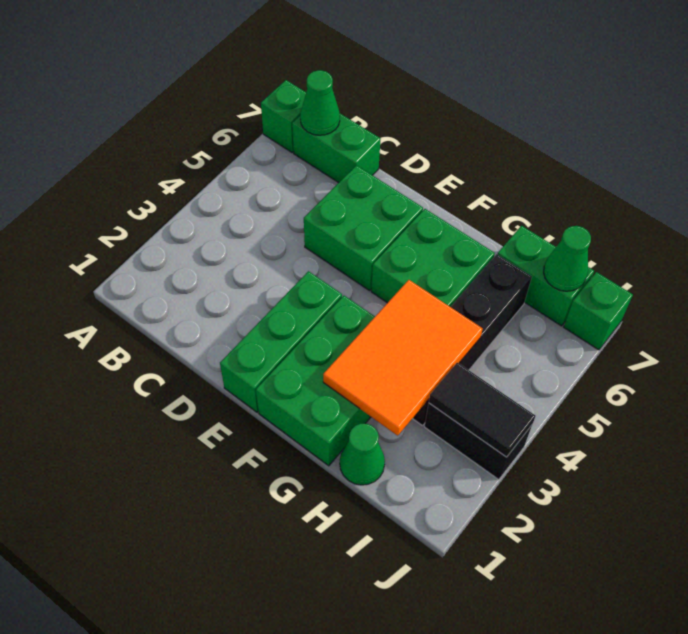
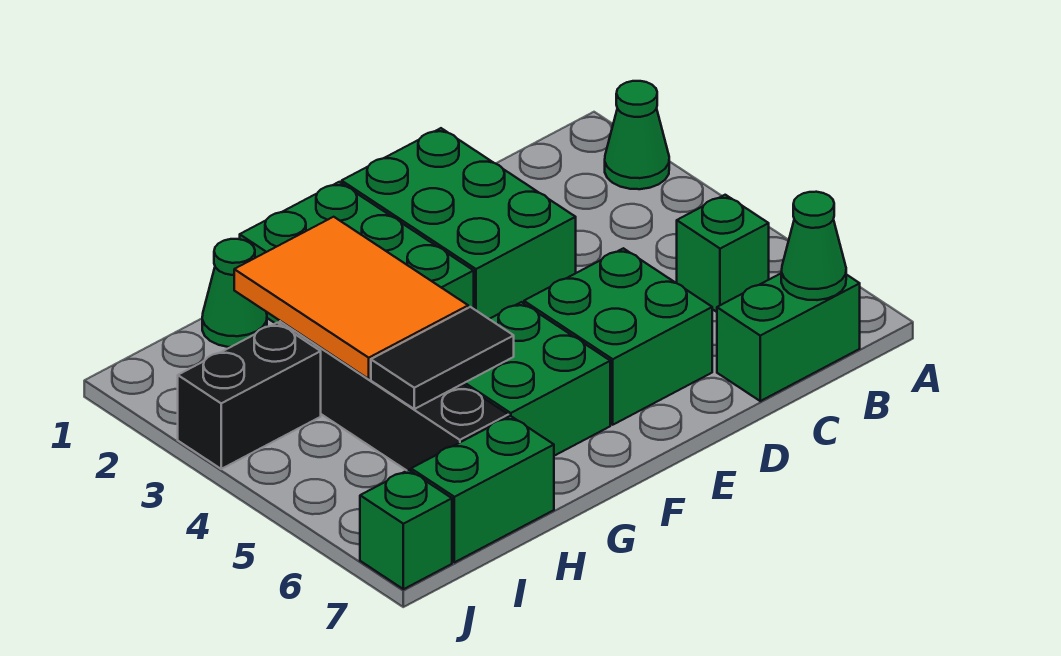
green brick A7 level 1 -> green brick B5 level 1
green brick E1:E3 level 1 -> green brick D1:E3 level 1
black tile I3:J3 level 2 -> black tile G5:H5 level 2
green cone I7 level 2 -> green cone A2 level 1

